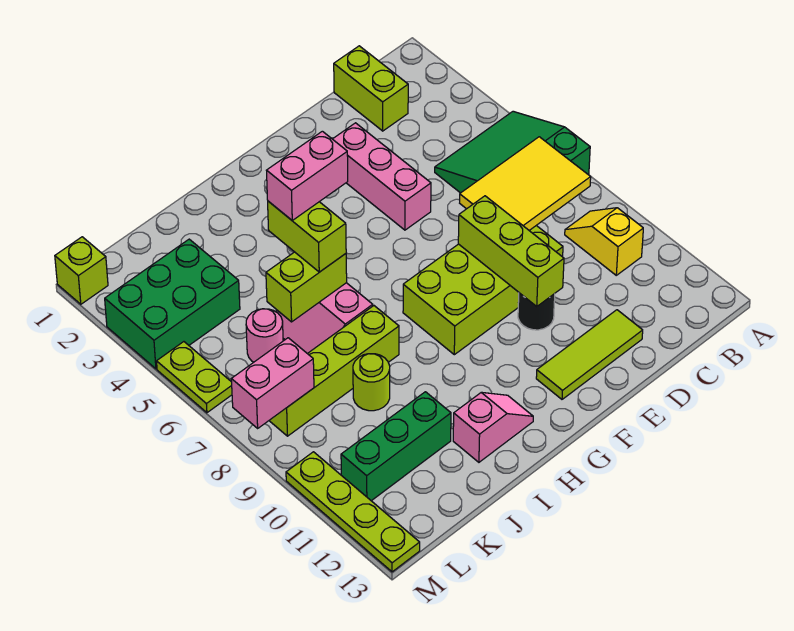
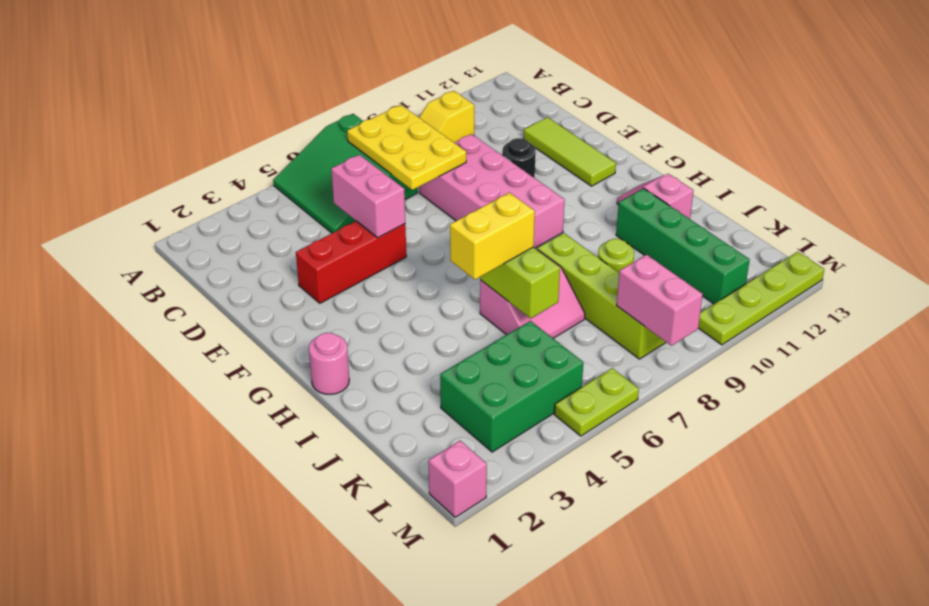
yellow tile B7:D8 level 2 -> yellow plate B7:D8 level 2
lime brick C1:C2 level 1 -> none
lime brick D8:G9 level 1 -> pink brick D8:G9 level 1
pink brick E3:E5 level 1 -> red brick E3:E5 level 1
lime brick E8:E10 level 2 -> none
pink brick H5:I5 level 4 -> pink brick D5:E5 level 2
lime brick I5:I6 level 3 -> yellow brick I5:I6 level 3
green brick J11:L11 level 1 -> green brick I11:L11 level 1
green brick K3:M4 level 1 -> green brick K3:L5 level 1
pink round brick K6 level 1 -> pink round brick H1 level 1
lime brick M1 level 1 -> pink brick M1 level 1

